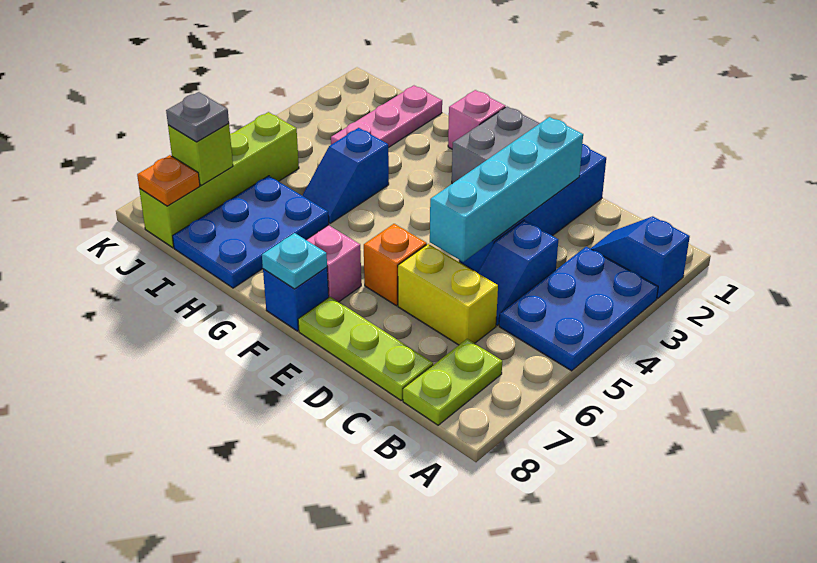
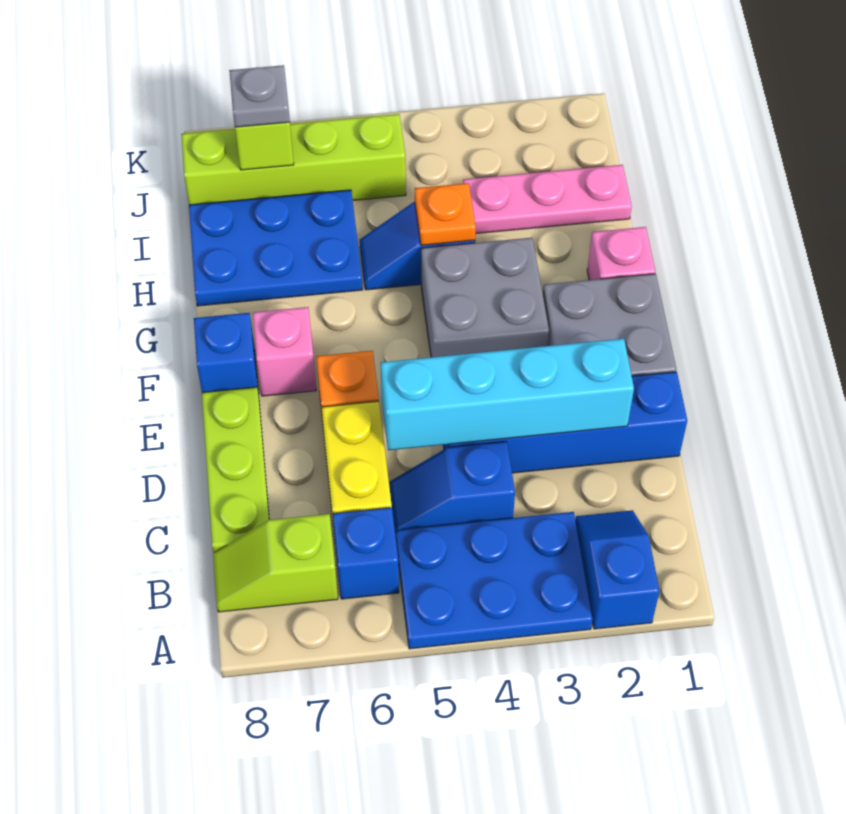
none -> blue brick B6 level 1
lime plate B7:B8 level 1 -> lime slope B7:B8 level 1 top 7
none -> grey brick F3:G4 level 1
cyan plate F8 level 2 -> none
orange plate J8 level 2 -> orange plate H4 level 2

